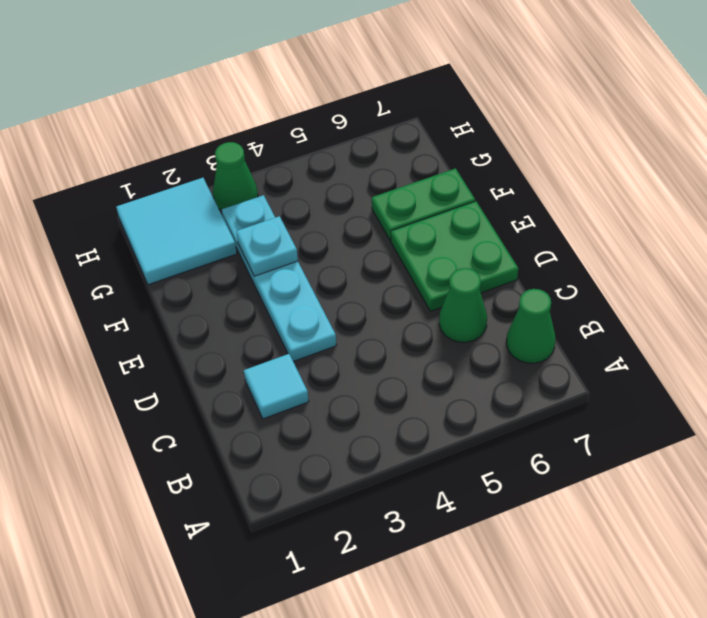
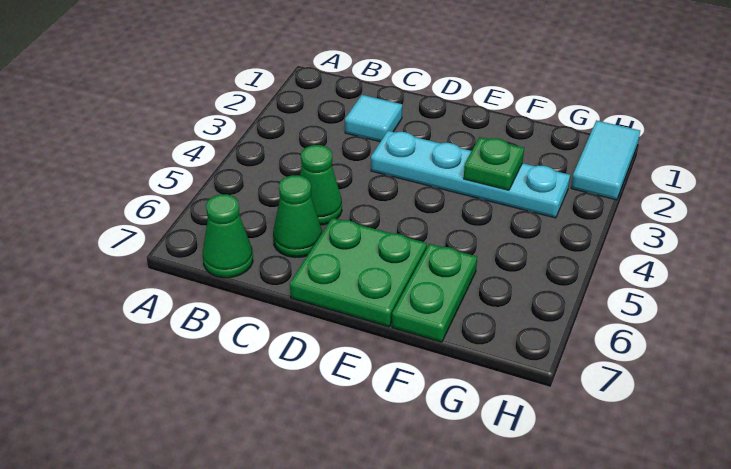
cyan plate F3 level 2 -> green plate F3 level 2
cyan tile G1:H2 level 1 -> cyan tile H1:H2 level 1
green cone H3 level 1 -> green cone C5 level 1

